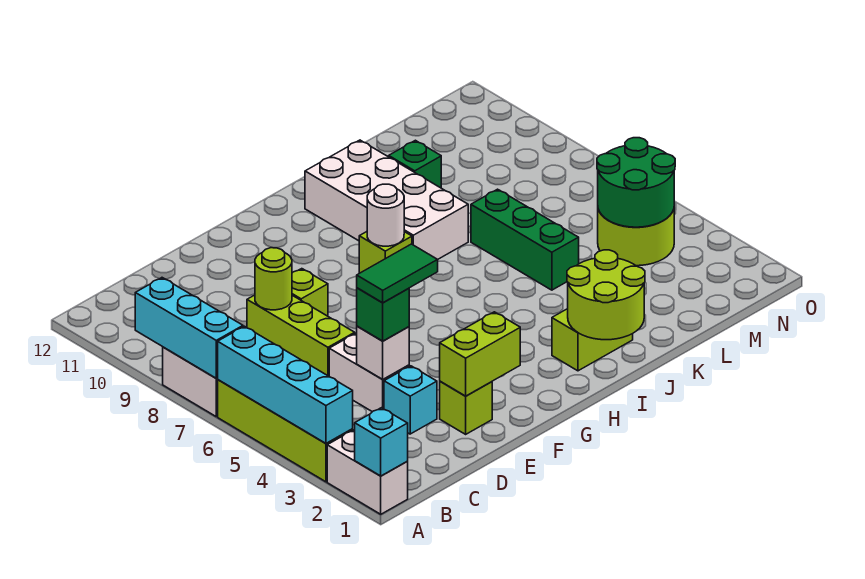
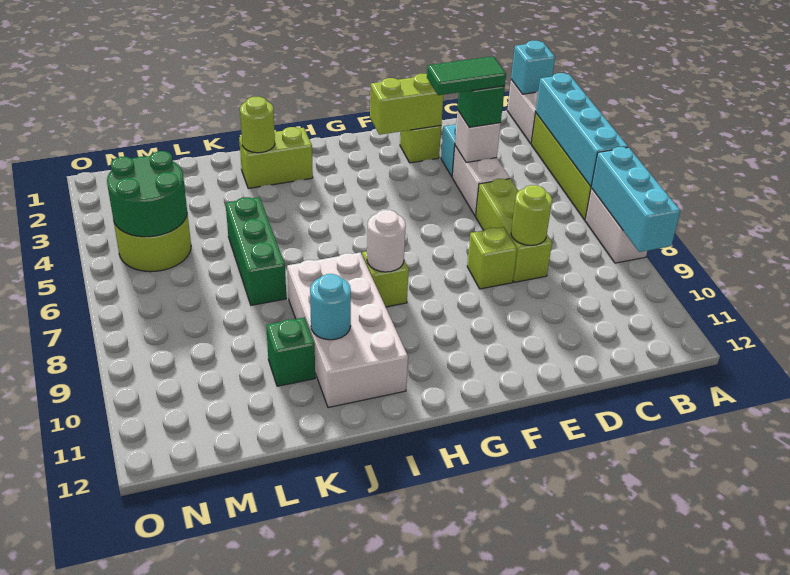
lime round brick I1:J2 level 2 -> lime round brick J2 level 2
none -> cyan round brick J10 level 2

